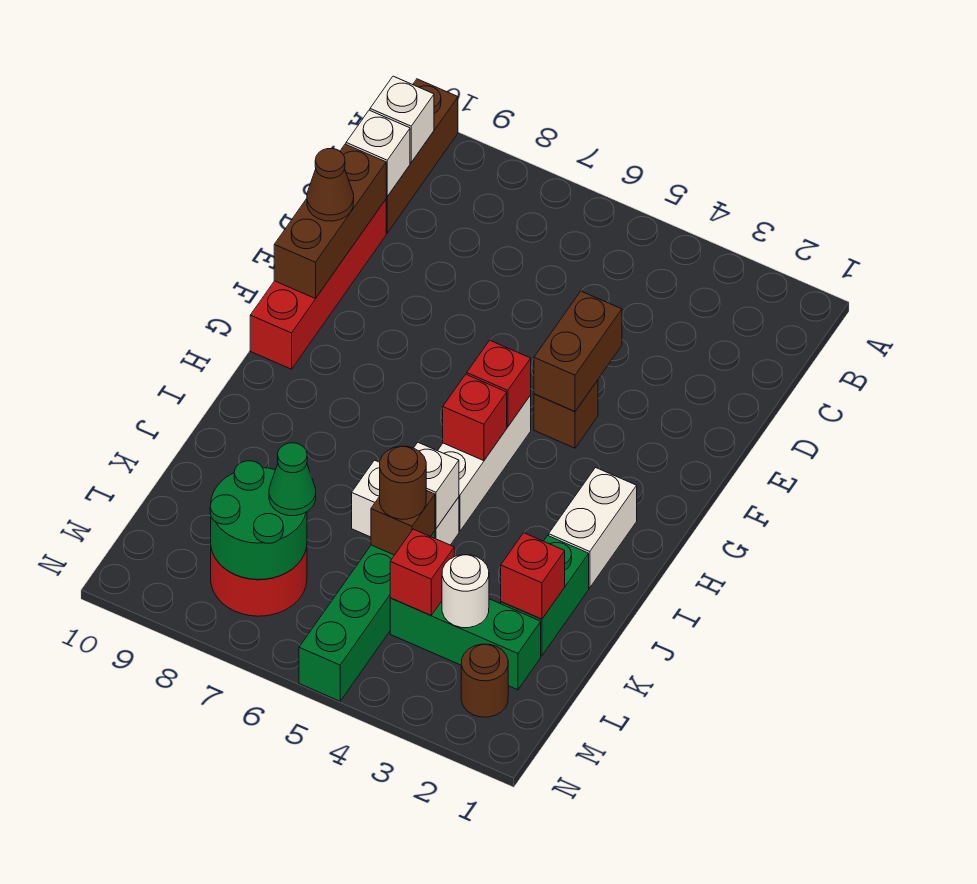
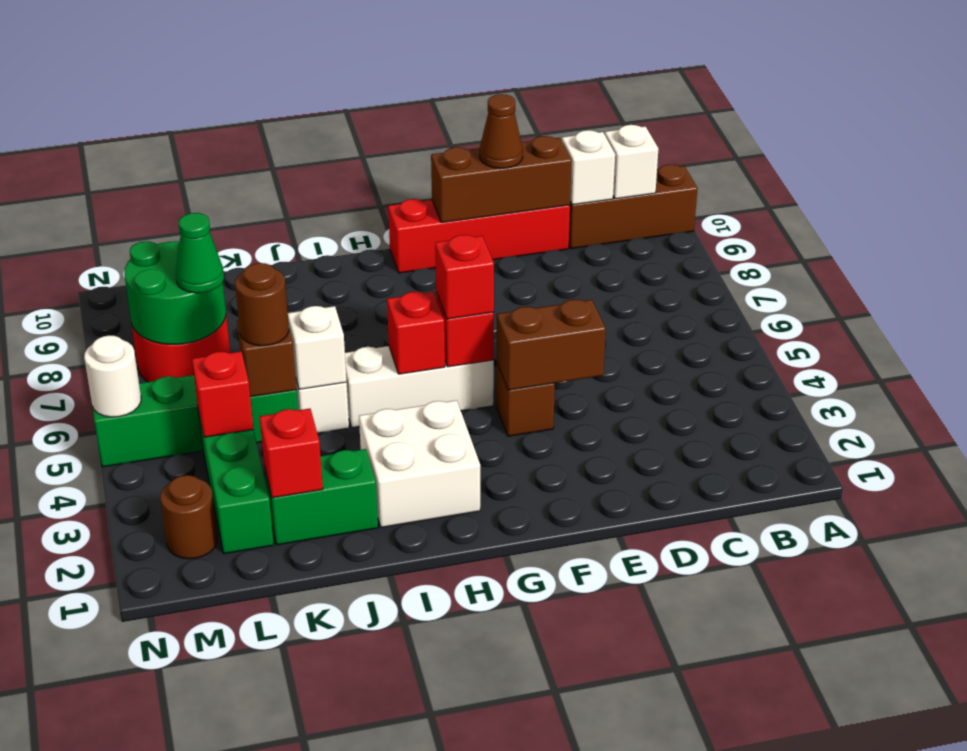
none -> red brick G5 level 3
white brick H2:I2 level 1 -> white brick H2:I3 level 1
white round brick L3 level 2 -> white round brick N5 level 2

